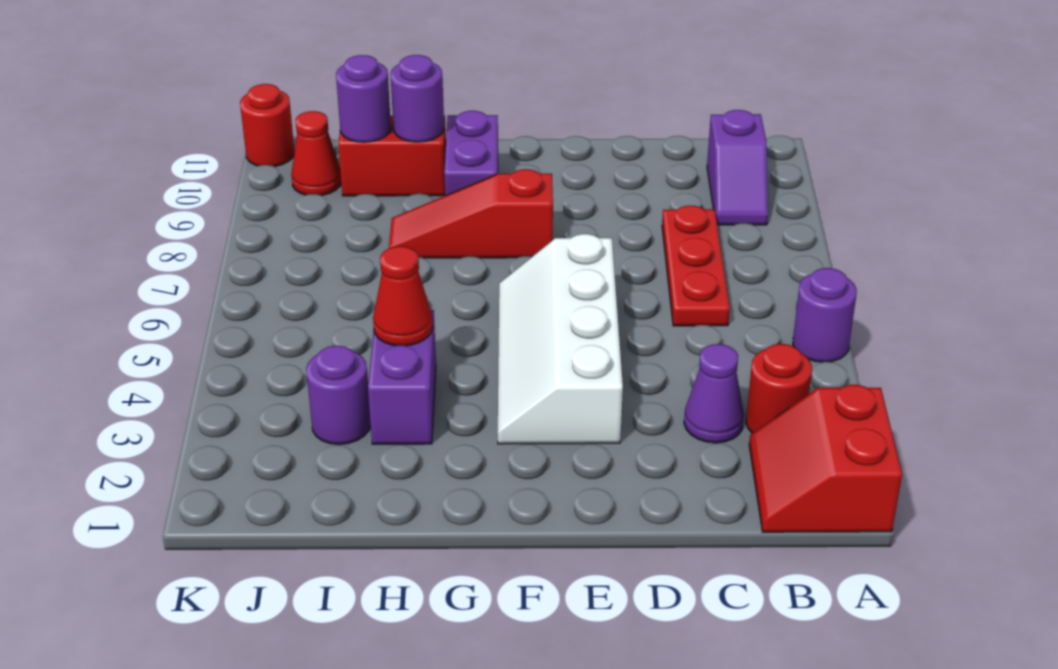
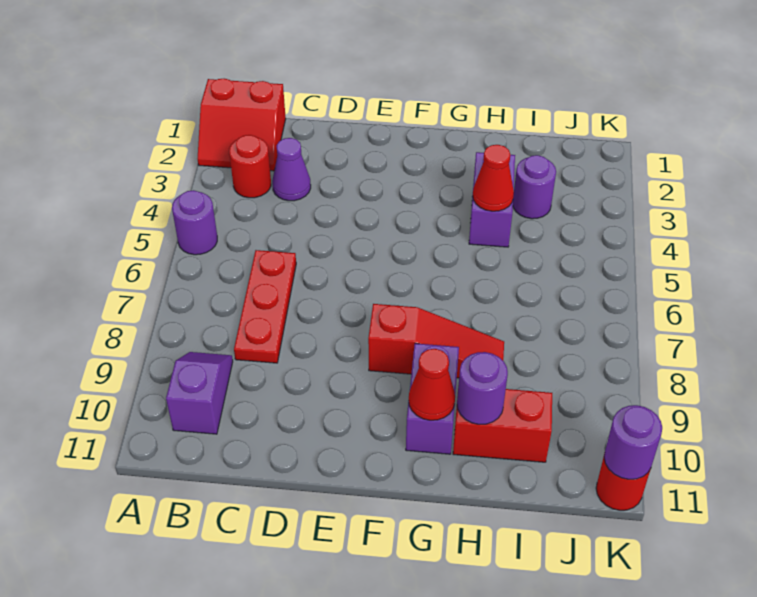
red slope A1:B2 level 1 top A -> red slope A1:B2 level 1 top 1
white slope E3:F6 level 1 top E -> none
purple round brick I10 level 2 -> purple round brick K11 level 2
red cone J10 level 1 -> red cone G10 level 2

